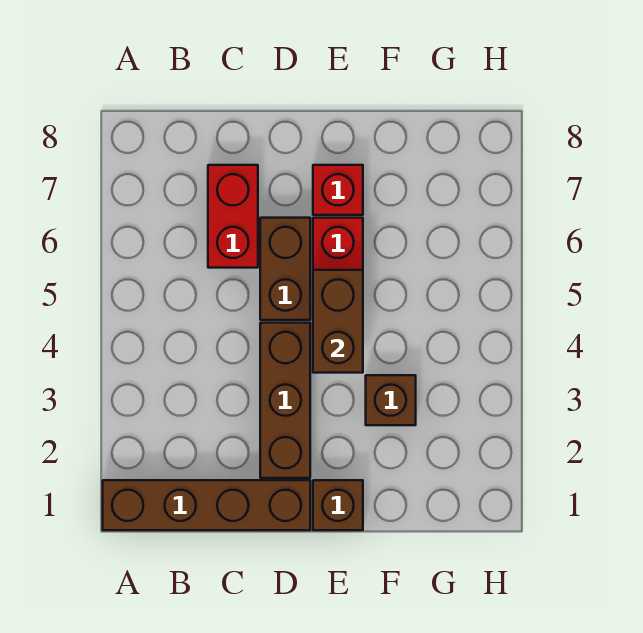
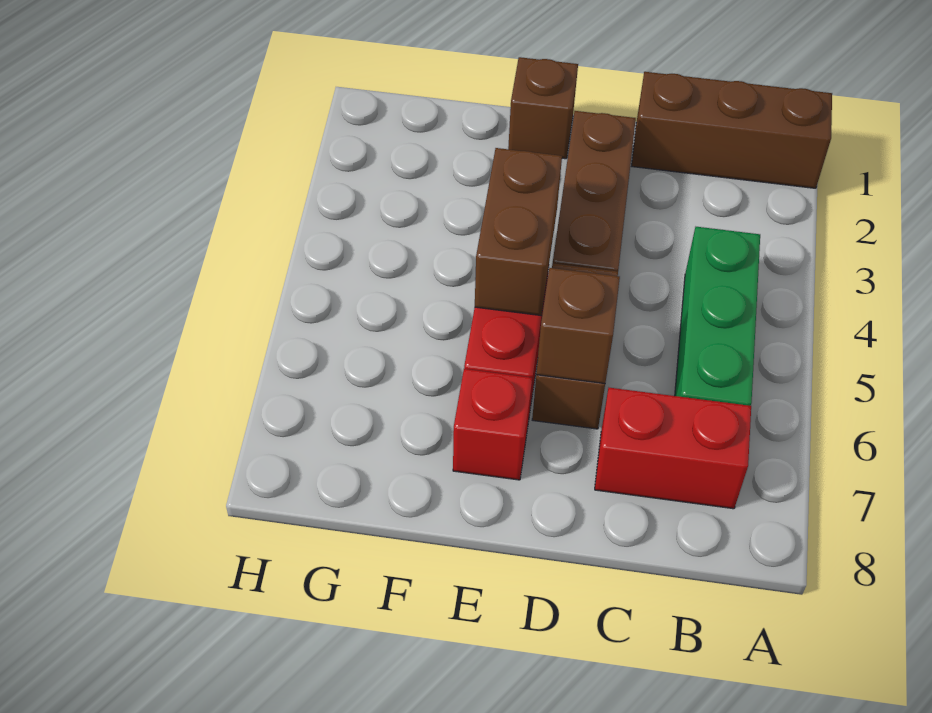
brown brick A1:D1 level 1 -> brown brick A1:C1 level 1
none -> green brick B4:B6 level 1
red brick C6:C7 level 1 -> red brick B7:C7 level 1
brown brick F3 level 1 -> brown brick D6 level 2

